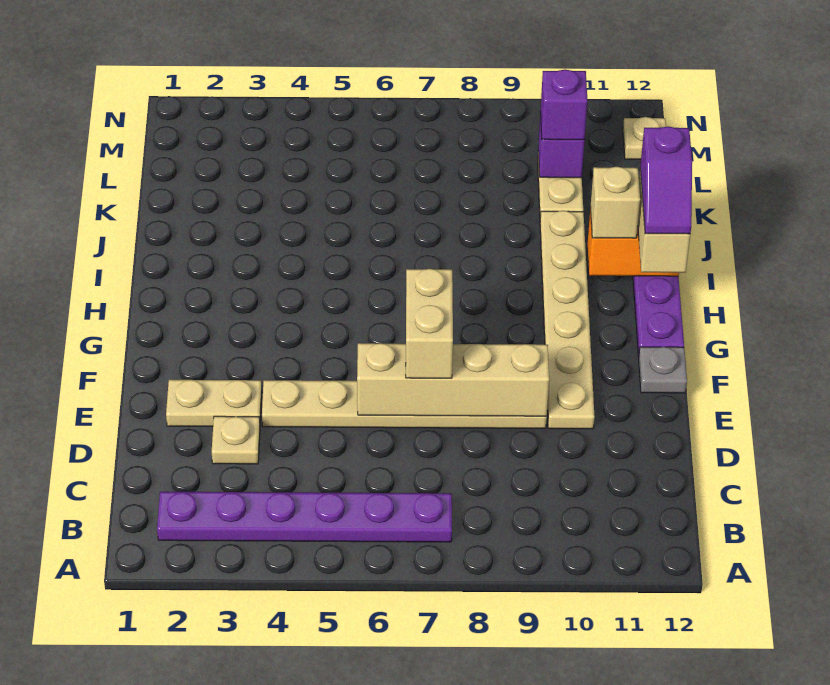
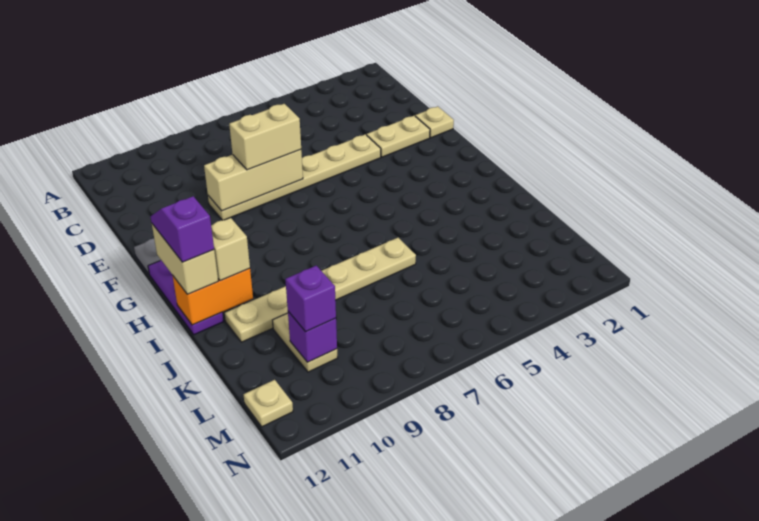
purple plate B2:B7 level 1 -> none
tan plate D3 level 1 -> tan plate E1 level 1
tan brick E6:E9 level 2 -> tan brick E7:E9 level 2
tan brick E7:F7 level 3 -> tan brick E7:E8 level 3
tan plate E10:J10 level 1 -> tan plate J6:J11 level 1

